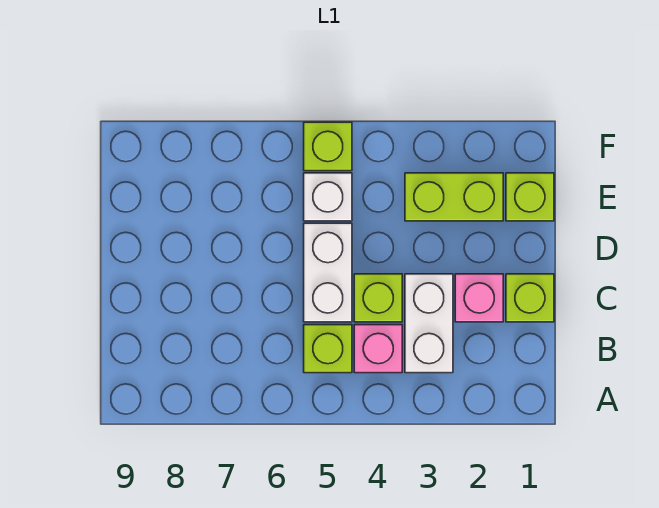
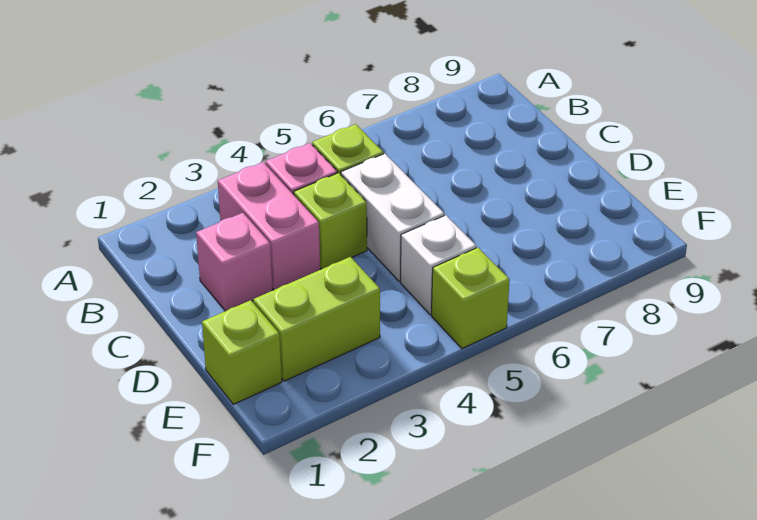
white brick B3:C3 level 1 -> pink brick B3:C3 level 1
lime brick C1 level 1 -> none

